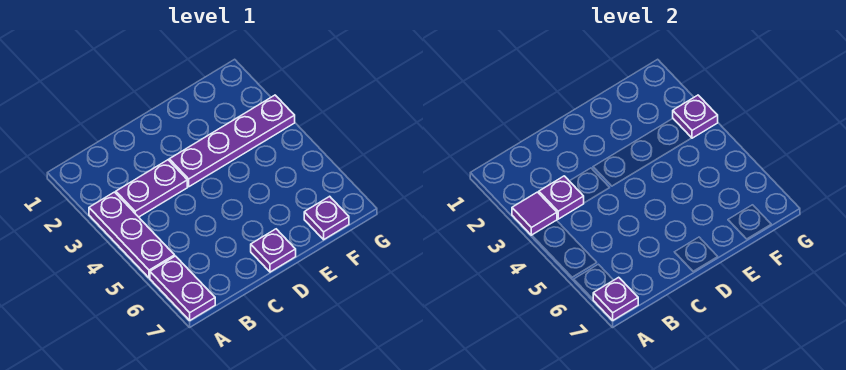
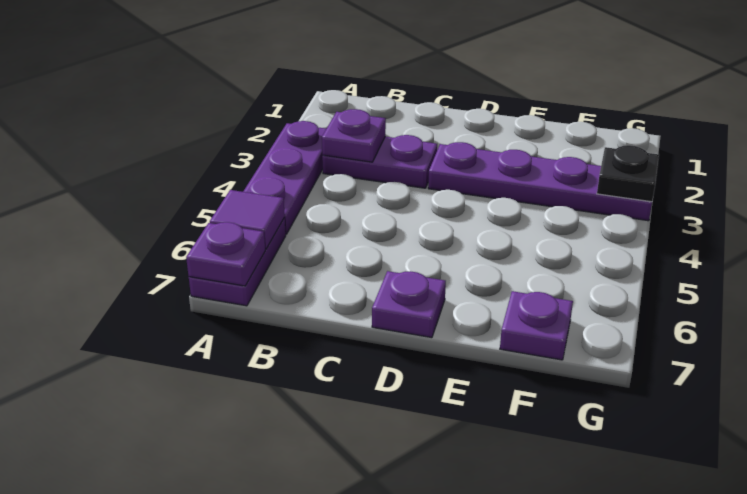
purple tile A3 level 2 -> purple tile A6 level 2
purple plate G3 level 2 -> black plate G3 level 2

